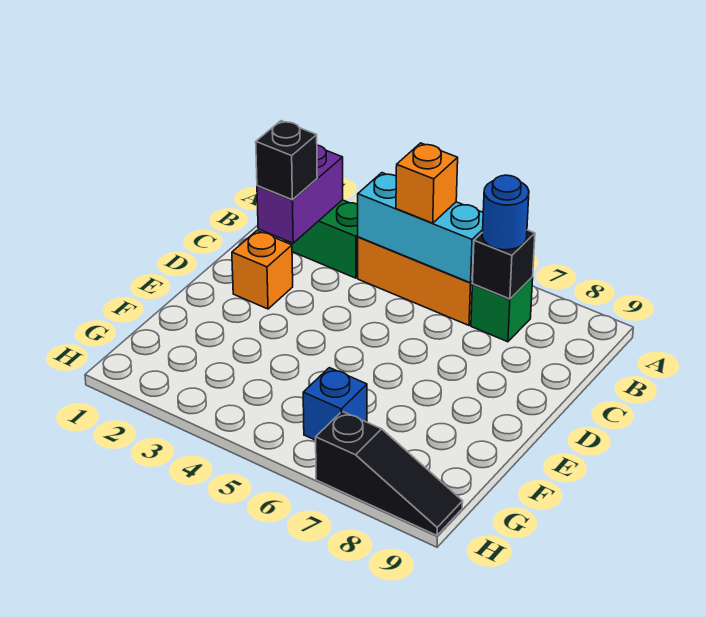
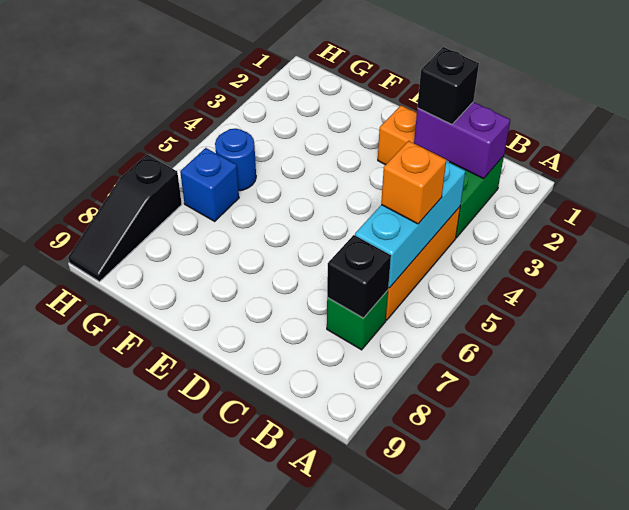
blue round brick B7 level 3 -> blue round brick G5 level 1

